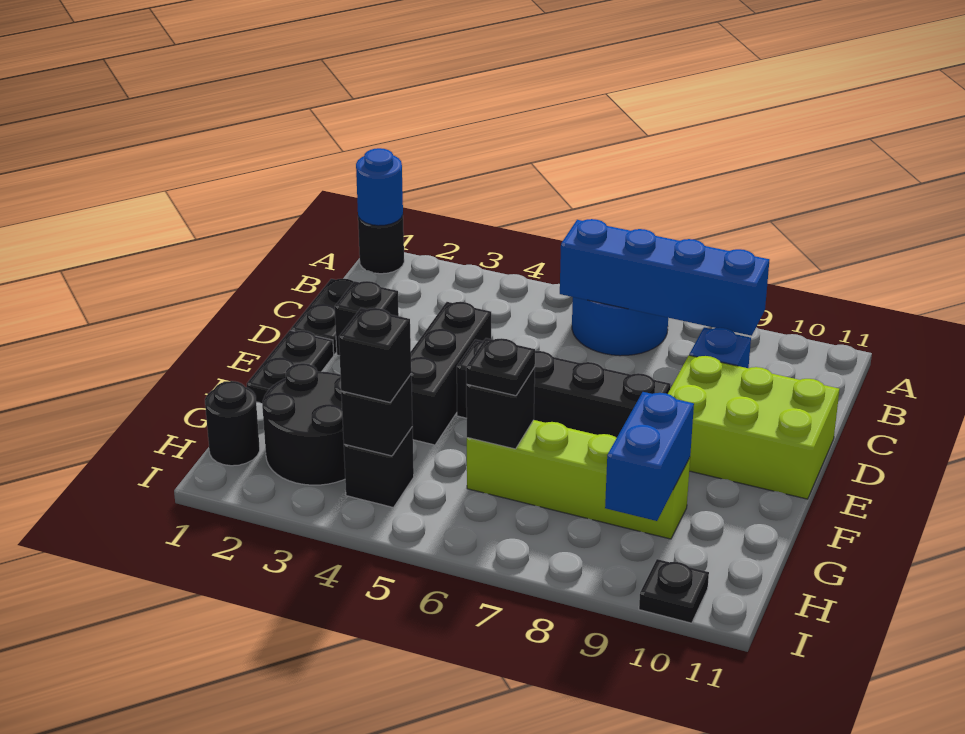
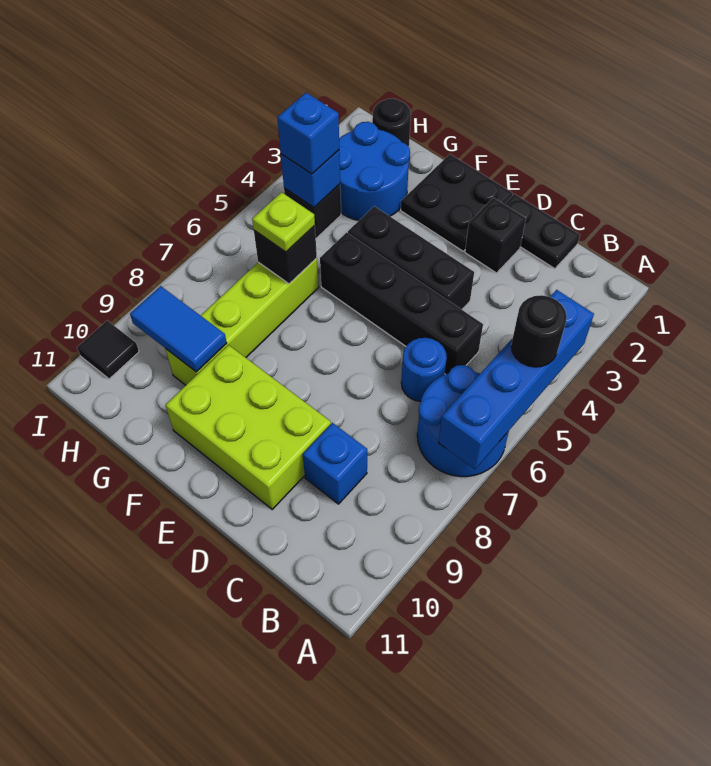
black round brick A1 level 1 -> black round brick A5 level 3
blue round brick A1 level 2 -> blue round brick C6 level 1
blue brick B6:B9 level 2 -> blue brick A4:A7 level 2
lime brick D9:E11 level 1 -> lime brick D9:F10 level 1
black plate E1:F1 level 1 -> black plate E1:F2 level 1
black brick E5:E8 level 1 -> black brick C5:F5 level 1
black round brick G2:H3 level 1 -> blue round brick G2:H3 level 1
black plate G6 level 3 -> lime plate G6 level 3
blue brick G9:H9 level 2 -> blue tile G9:H9 level 2
black brick H4 level 2 -> blue brick H4 level 2
black brick H4 level 3 -> blue brick H4 level 3
black plate I10 level 1 -> black tile I10 level 1

